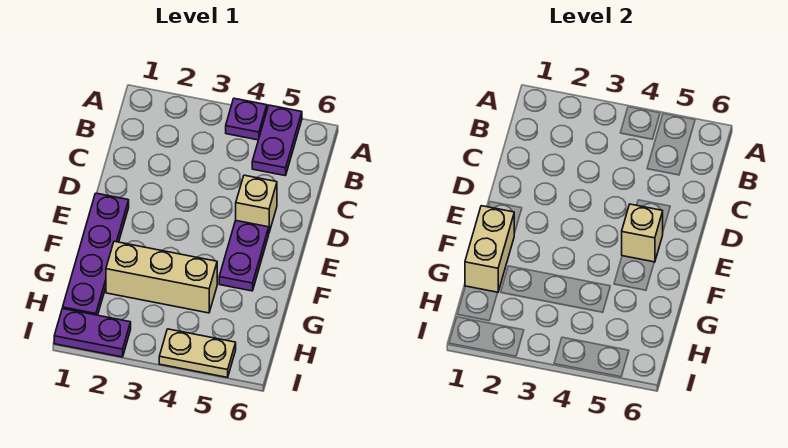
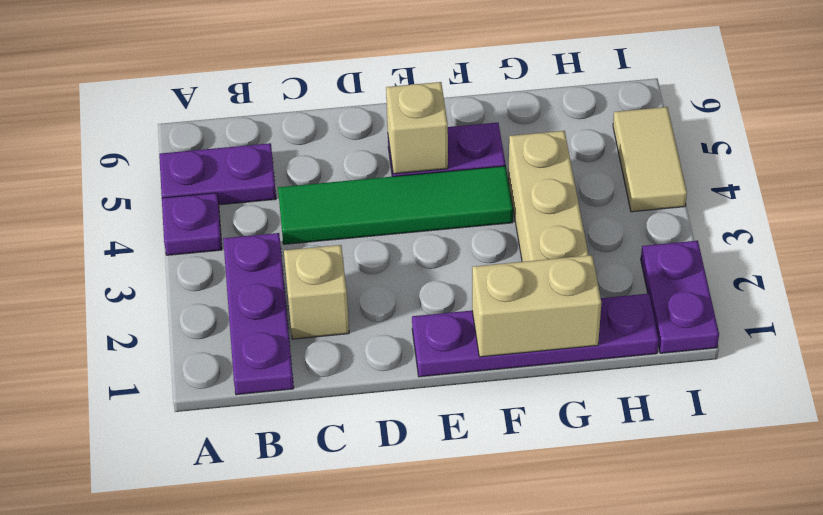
none -> purple plate B1:B3 level 1
none -> green tile C4:F4 level 1
tan brick D5 level 1 -> tan brick C2 level 1
tan plate I4:I5 level 1 -> tan tile I4:I5 level 1

